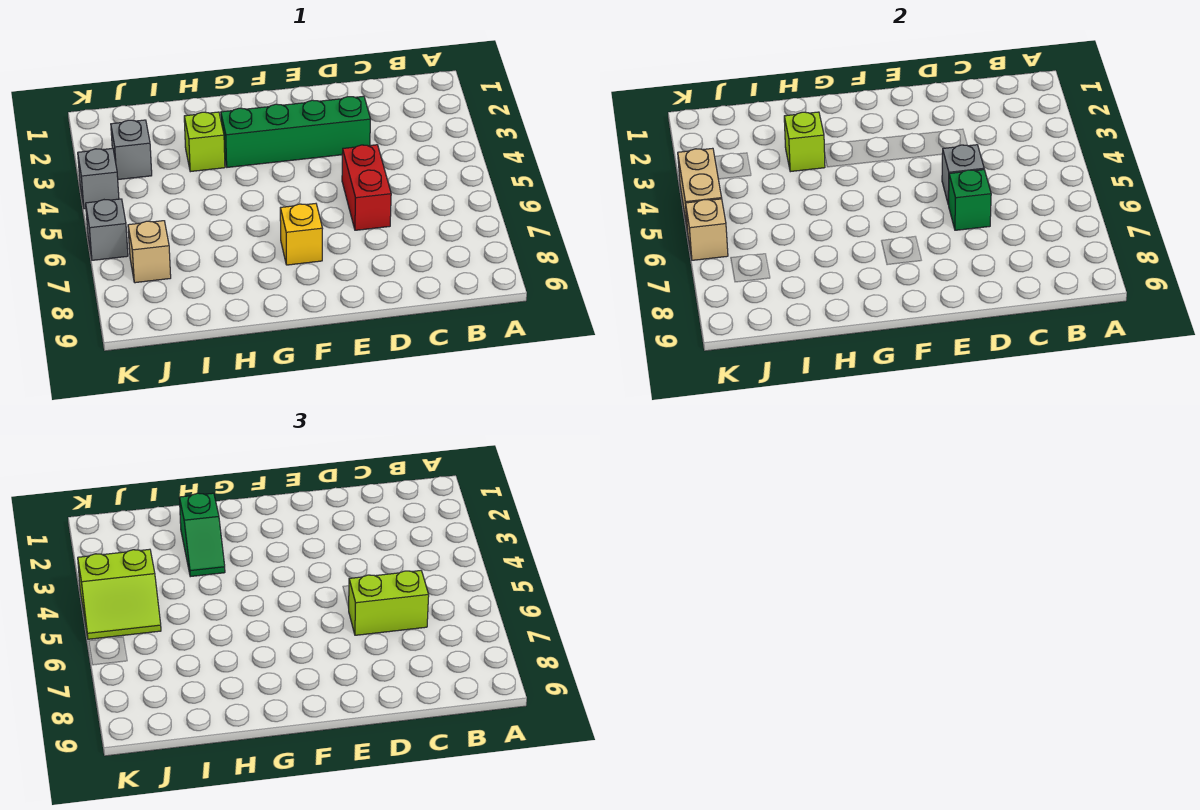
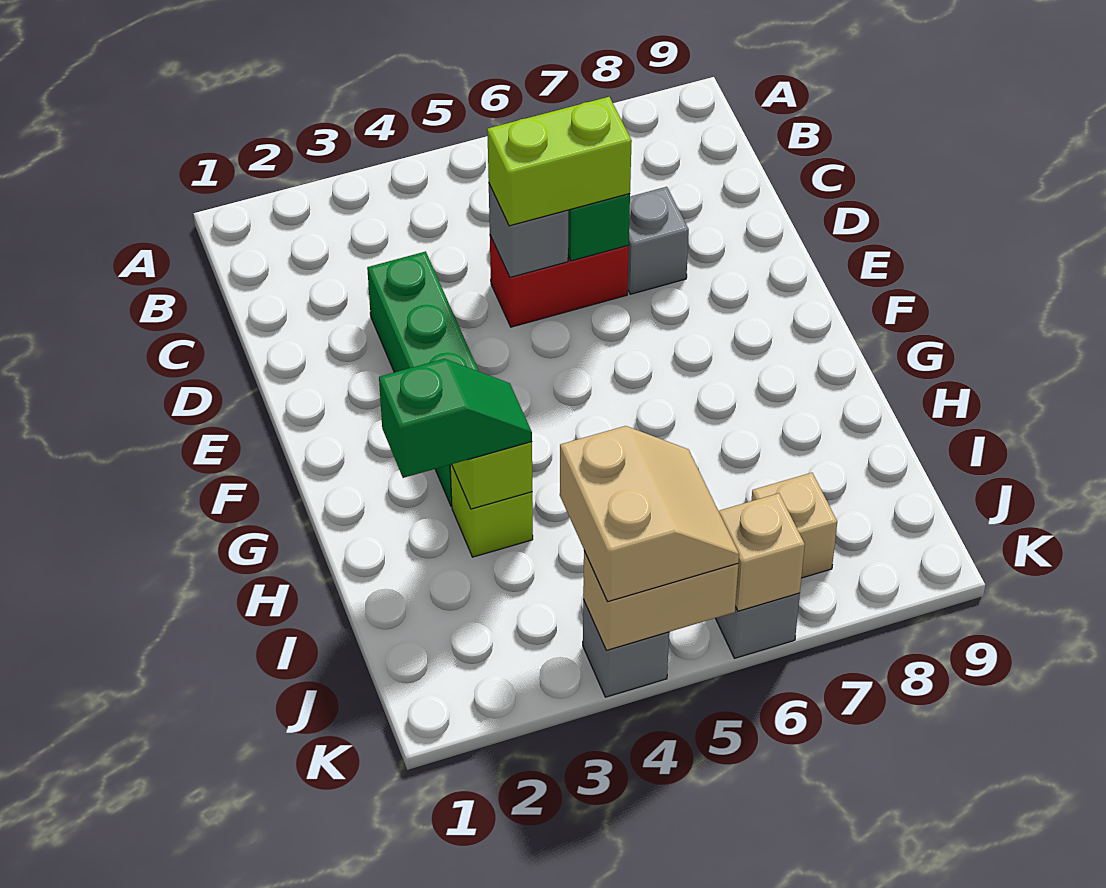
lime brick C6:D6 level 3 -> lime brick D5:D6 level 3
yellow brick F7 level 1 -> none
grey brick J3 level 1 -> grey brick D7 level 1
lime slope J4:K5 level 3 top 4 -> tan slope J4:K5 level 3 top 4

